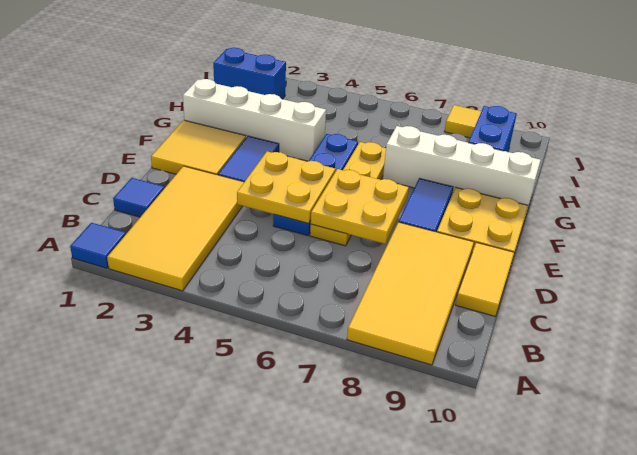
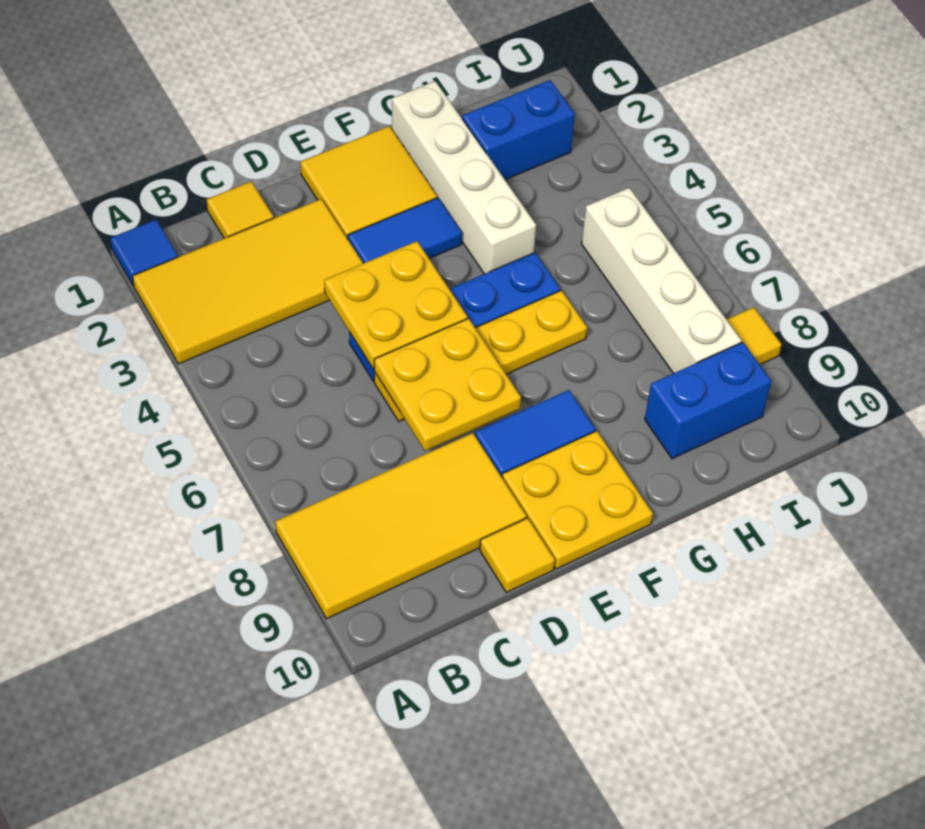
blue tile C1 level 1 -> yellow tile C1 level 1
yellow tile C10:D10 level 1 -> yellow tile D10 level 1
white brick G7:G10 level 1 -> white brick I5:I8 level 1
blue brick I1:I2 level 1 -> blue brick H2:I2 level 1

